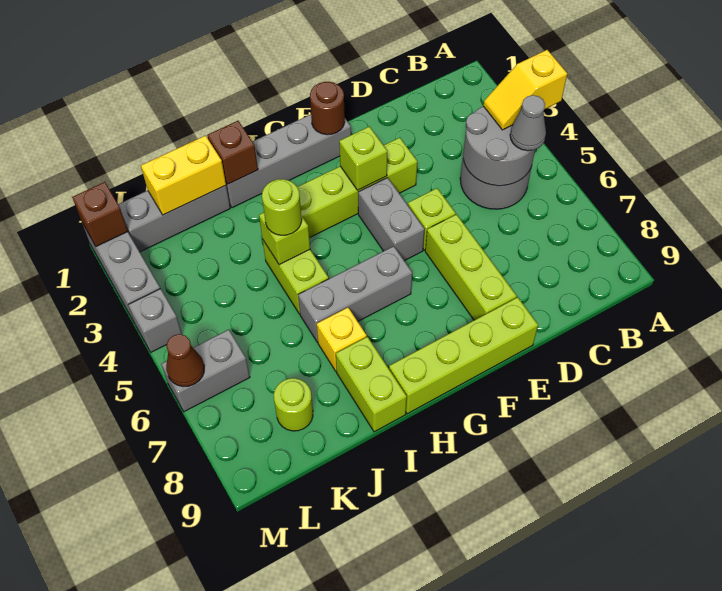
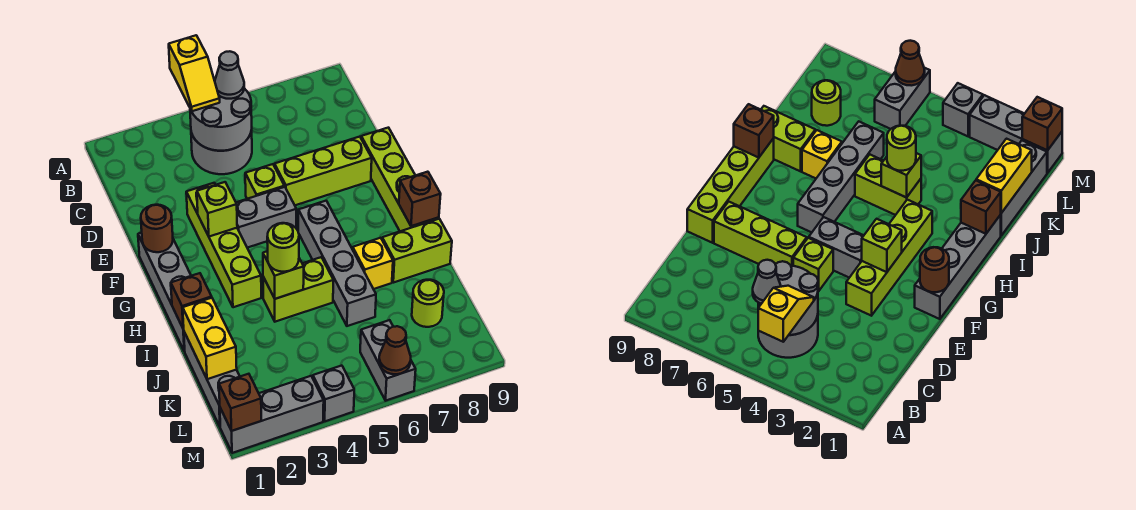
grey brick G6:I6 level 1 -> grey brick G6:J6 level 1
none -> brown brick H9 level 2

